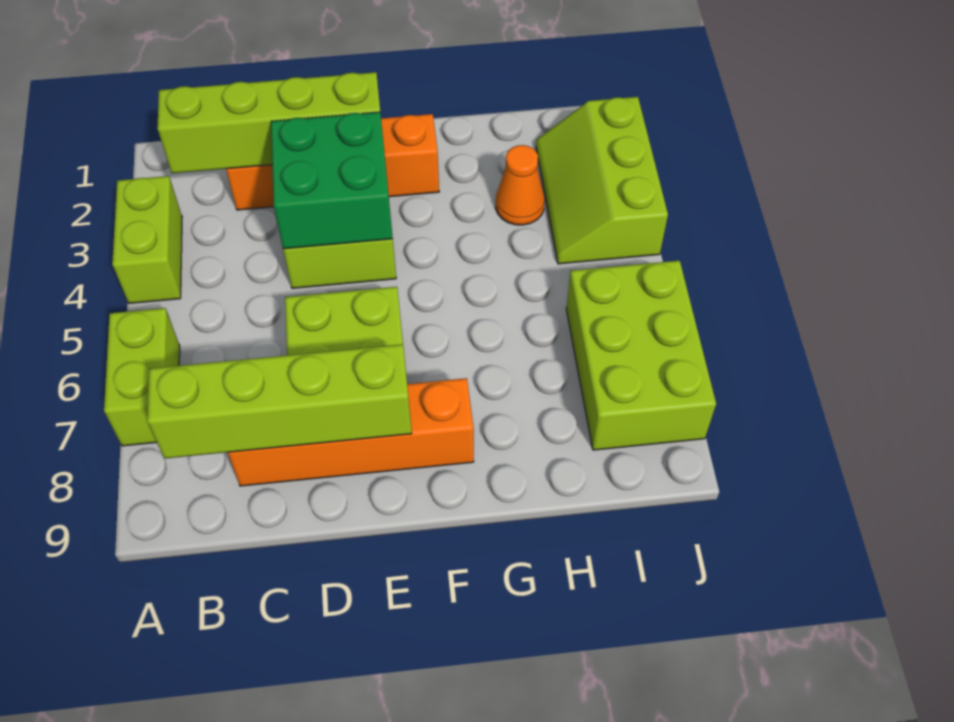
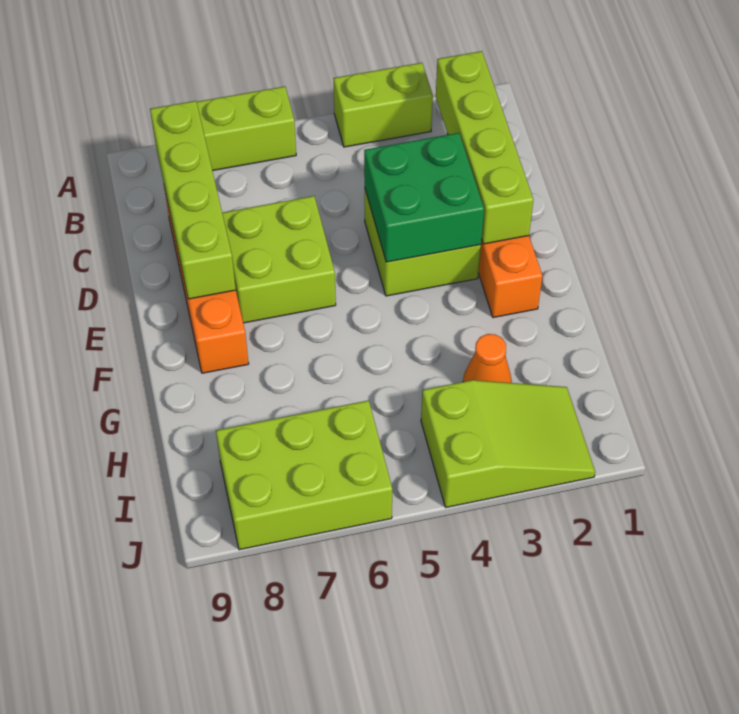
lime slope I2:J4 level 1 top J -> lime slope I2:J4 level 1 top 4

